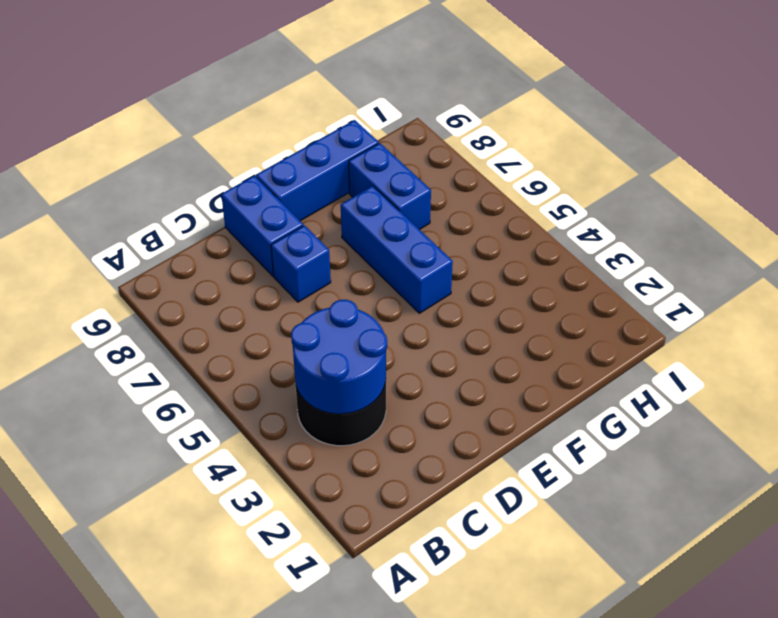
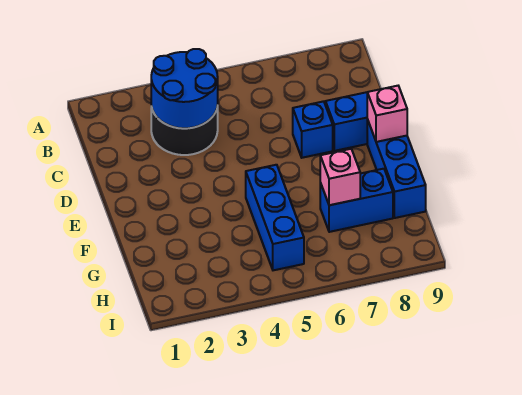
none -> pink brick E9 level 2
blue brick F5:F7 level 1 -> blue brick F5:H5 level 1
none -> pink brick G7 level 2

